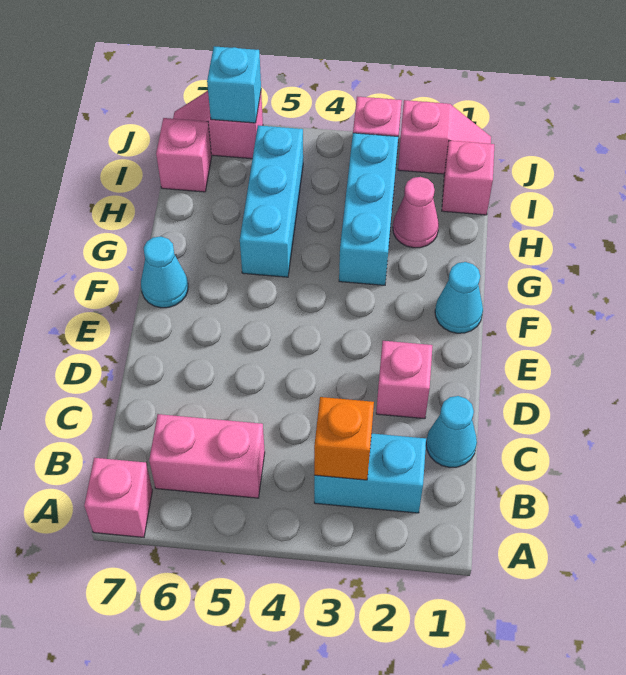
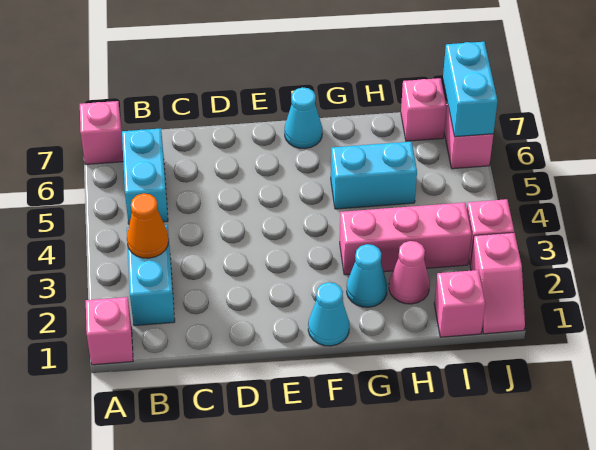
orange brick B3 level 2 -> orange cone B3 level 2
pink brick B5:B6 level 1 -> cyan brick B5:B6 level 1
cyan cone C1 level 1 -> cyan cone G2 level 1
pink brick D2 level 1 -> pink brick A1 level 1
cyan brick G3:I3 level 1 -> pink brick G3:I3 level 1
cyan brick G5:I5 level 1 -> cyan brick G5:H5 level 1
cyan brick J6 level 2 -> cyan brick J6:J7 level 2

